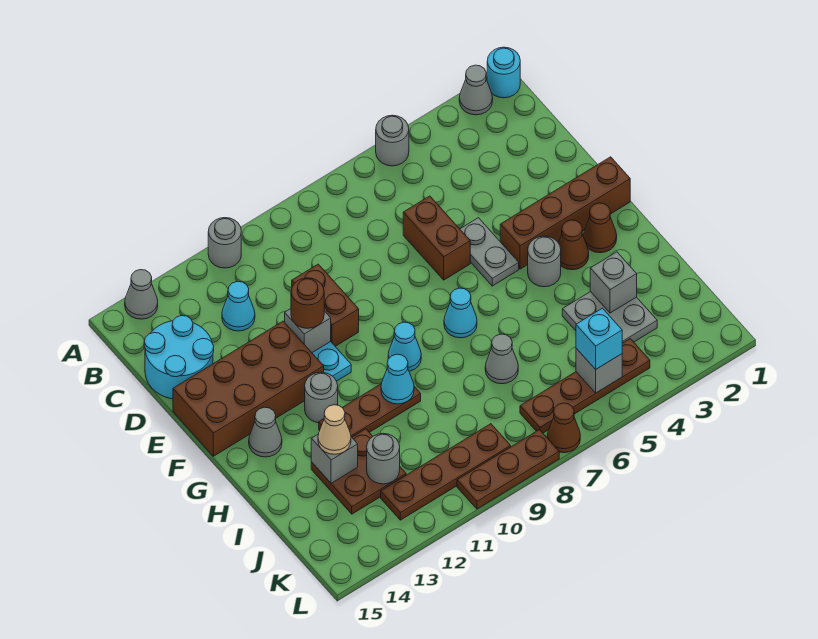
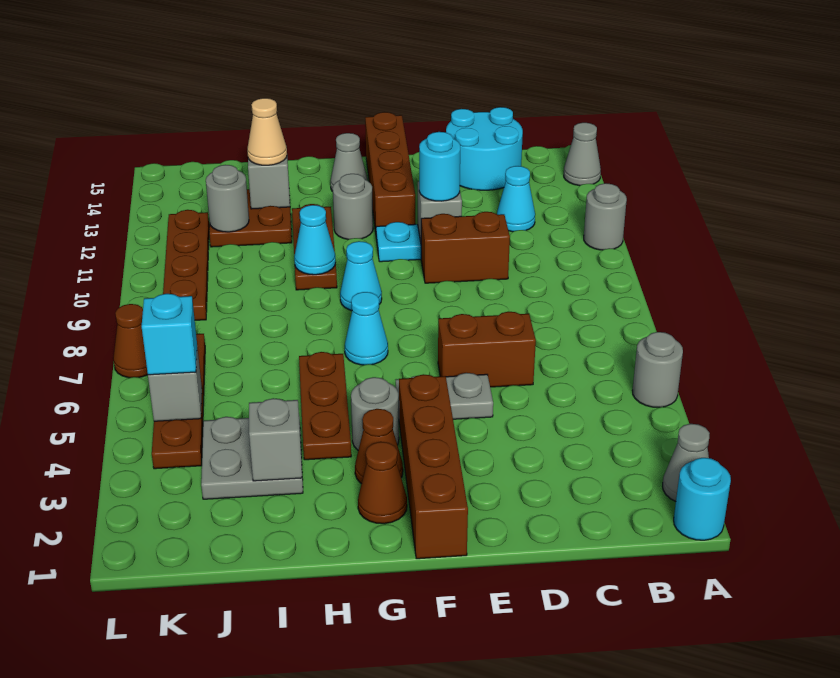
brown round brick E11 level 3 -> cyan round brick E11 level 3
brown brick E12:F15 level 1 -> brown brick F12:F15 level 1
grey cone I7 level 1 -> none
brown plate L8:L10 level 1 -> brown plate H4:H6 level 1

